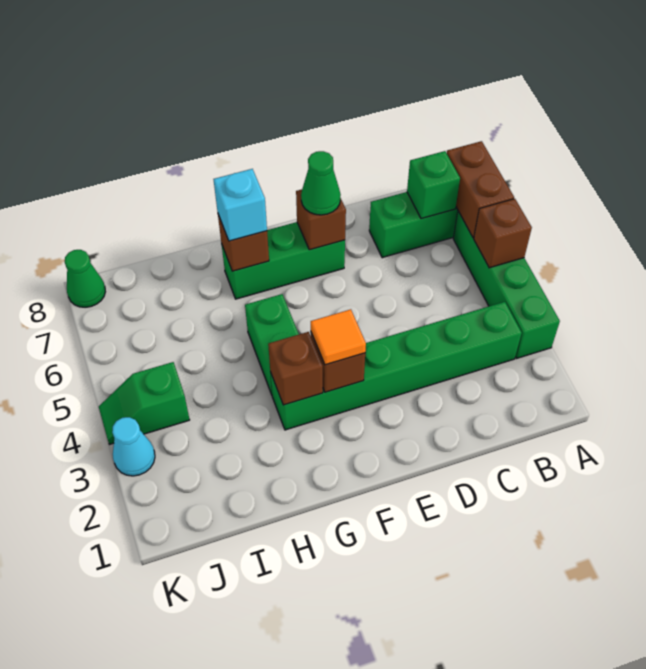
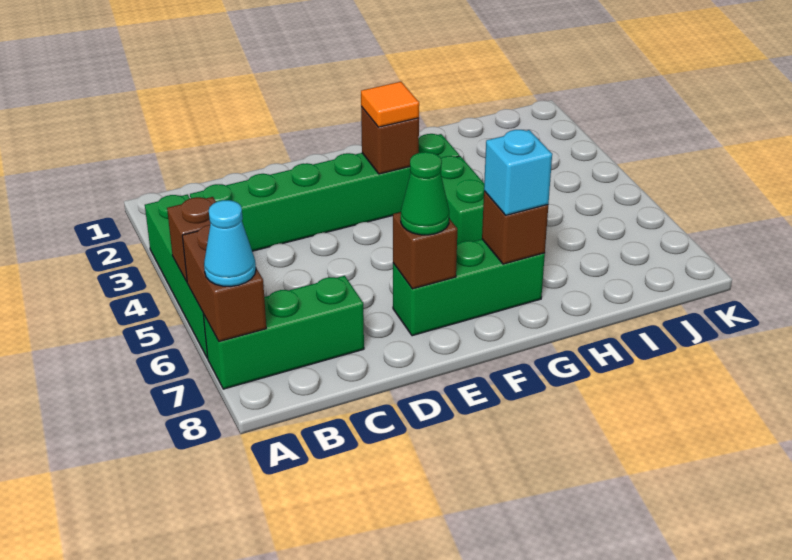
green brick B7 level 2 -> none
brown brick G3 level 2 -> none
green slope J4:K4 level 1 top J -> none
cyan cone K3 level 1 -> cyan cone A7 level 3
green cone K8 level 1 -> none

